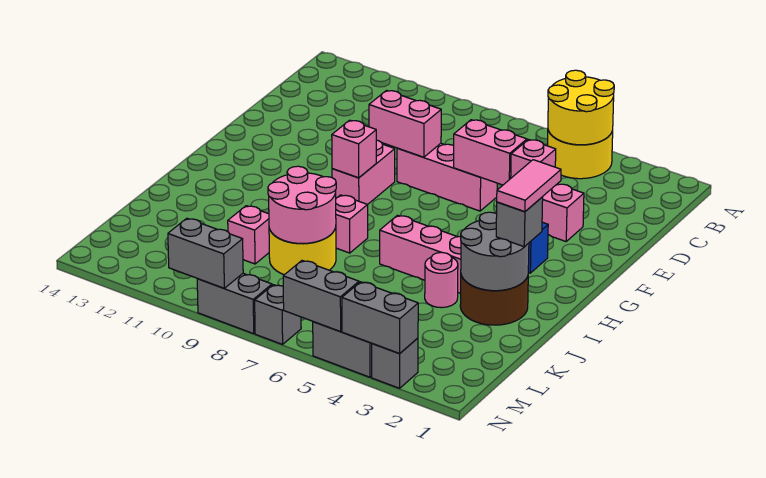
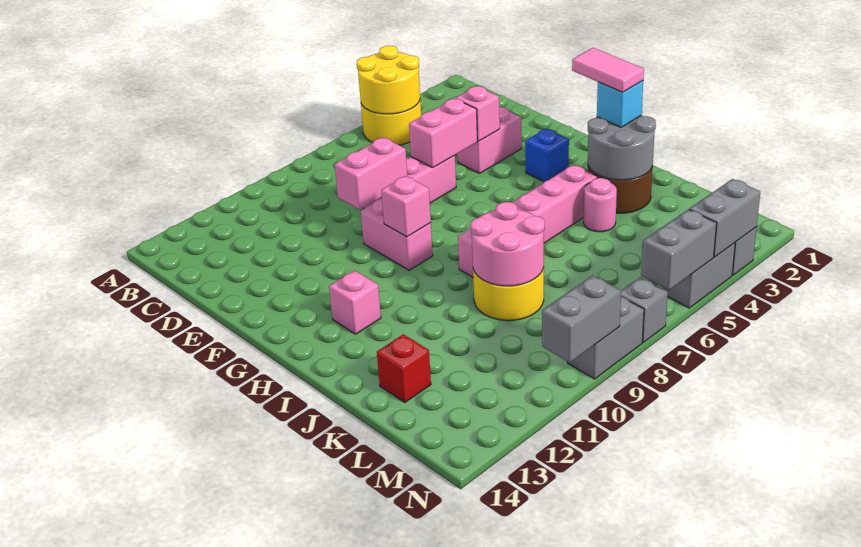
grey brick I2 level 3 -> cyan brick I2 level 3
pink brick K10 level 1 -> pink brick H12 level 1
none -> red brick K13 level 1

